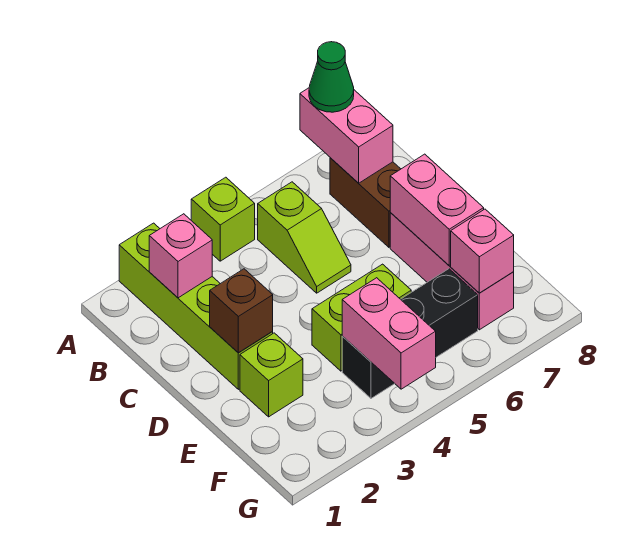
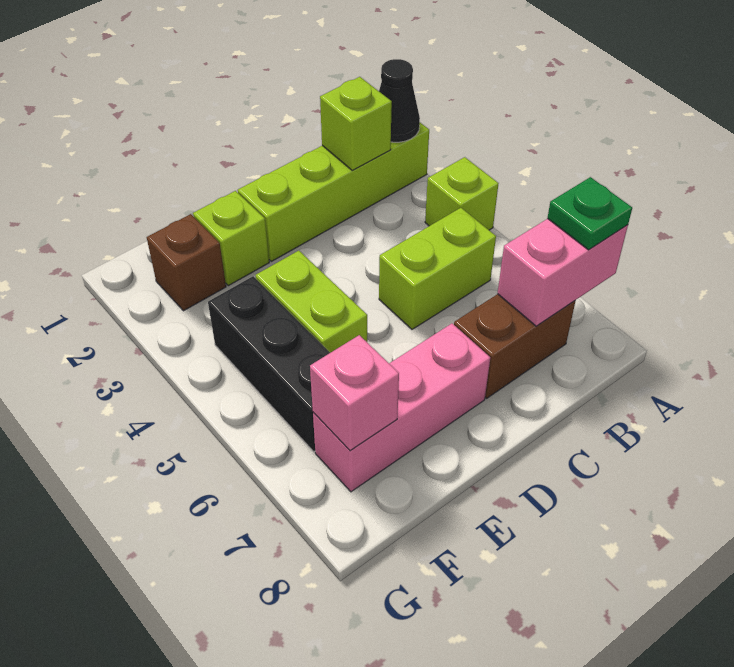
none -> black cone A2 level 2
green cone A7 level 3 -> green plate A7 level 3
pink brick B2 level 2 -> lime brick B2 level 2
lime slope B5:C5 level 1 top B -> lime brick B5:C5 level 1
brown brick D2 level 2 -> brown brick F2 level 1
pink brick D7:E7 level 2 -> none
pink brick F4:G4 level 2 -> none

